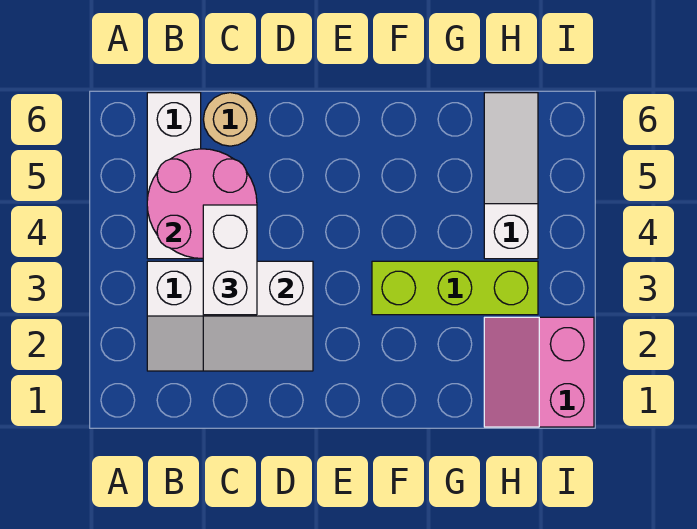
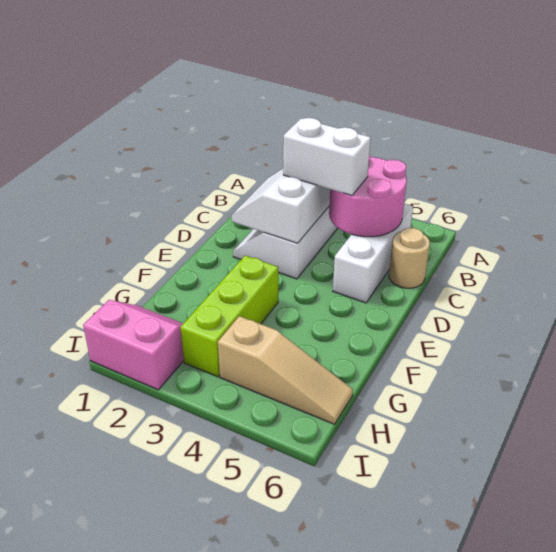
white brick B4:B6 level 1 -> white brick B5:D5 level 1
white slope H4:H6 level 1 top 4 -> tan slope H4:H6 level 1 top 4

